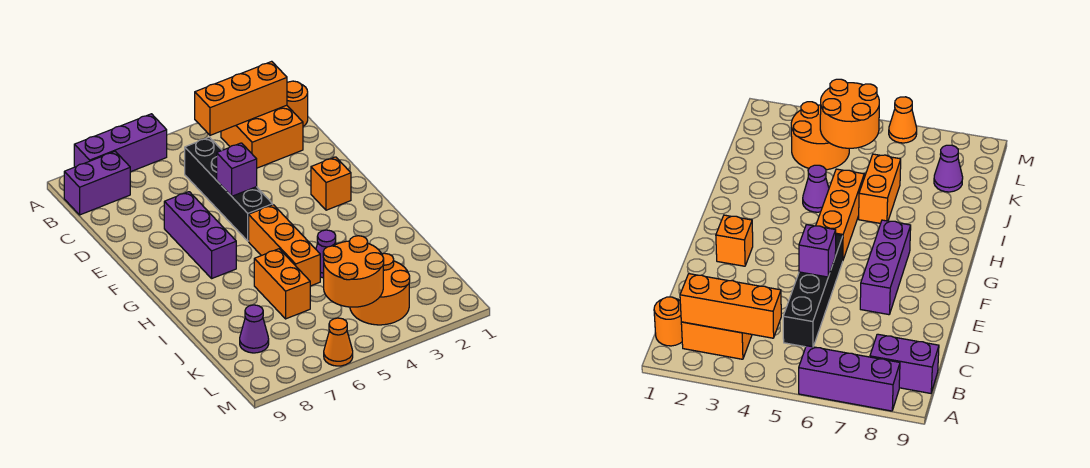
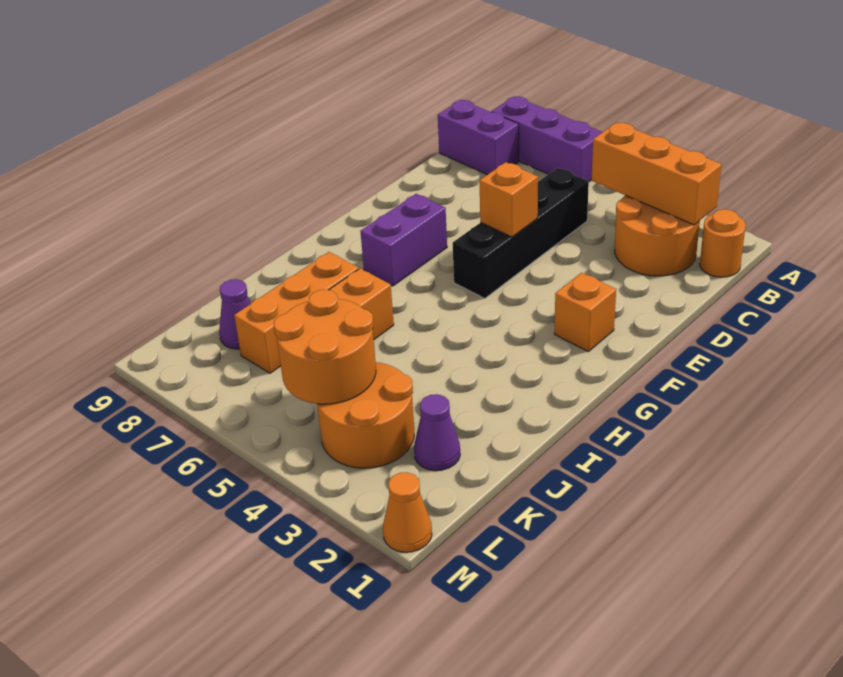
orange brick B2:C3 level 1 -> orange round brick B2:C3 level 1
purple brick E5 level 2 -> orange brick E5 level 2
purple brick E7:G7 level 1 -> purple brick F7:G7 level 1
orange brick G5:I5 level 1 -> orange brick I7:K7 level 1
purple cone I4 level 1 -> purple cone K2 level 1
orange cone M6 level 1 -> orange cone M1 level 1

